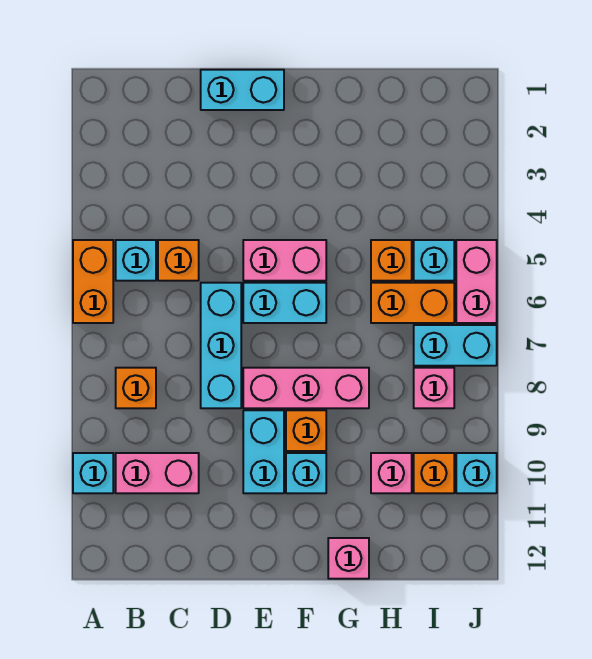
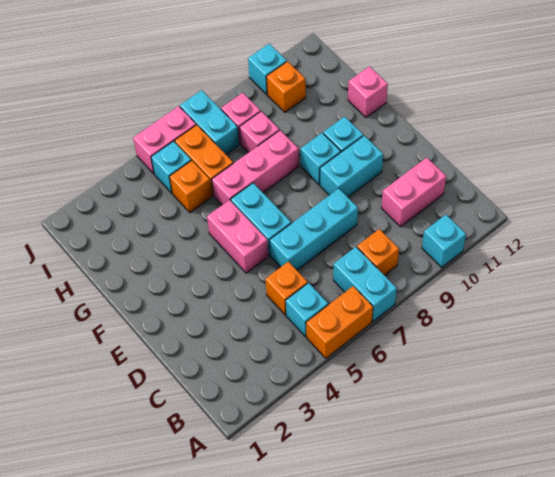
pink brick B10:C10 level 1 -> pink brick C10:C11 level 1
cyan brick D1:E1 level 1 -> cyan brick A7:B7 level 1
pink brick E8:G8 level 1 -> pink brick G6:G8 level 1
orange brick F9 level 1 -> cyan brick F9 level 1
pink brick H10 level 1 -> pink brick H8 level 1

